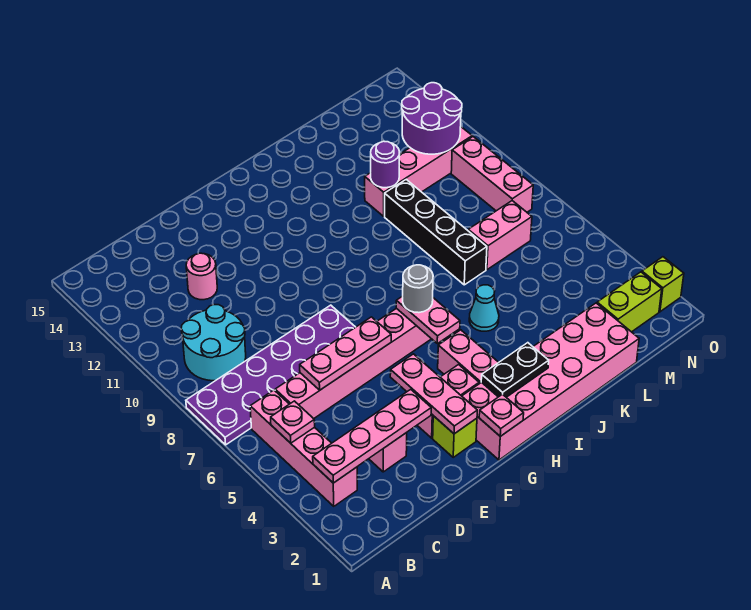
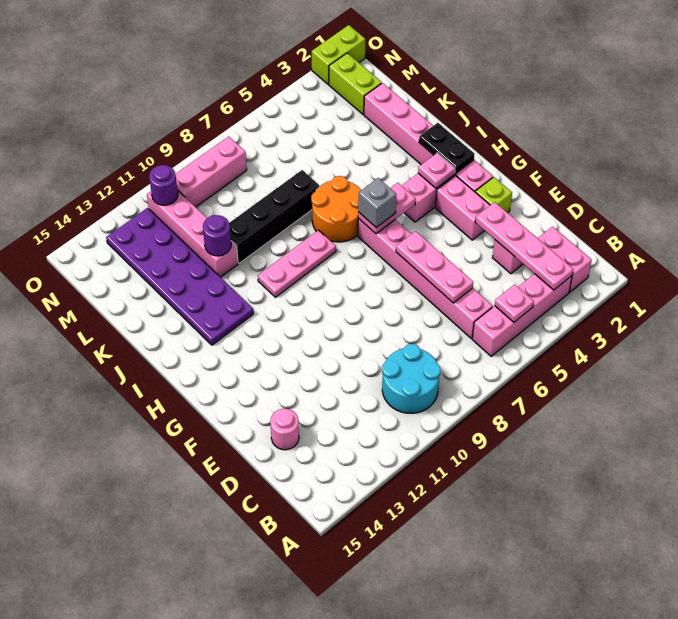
purple plate A7:F8 level 1 -> purple plate I12:N13 level 1
pink round brick D12 level 1 -> pink round brick D14 level 1
pink plate F2:F4 level 2 -> pink plate I8:I10 level 1
pink brick G1:L2 level 1 -> pink brick G2:L2 level 1
pink plate G1 level 2 -> pink plate H3 level 2
grey round brick H6 level 3 -> grey brick H6 level 3
none -> orange round brick I6:J7 level 1
cyan cone J5 level 1 -> none
pink brick L7:M7 level 1 -> pink brick B2:C2 level 1
purple round brick M11:N12 level 2 -> purple round brick N11 level 2
lime brick O2 level 1 -> lime brick O1:O2 level 1

